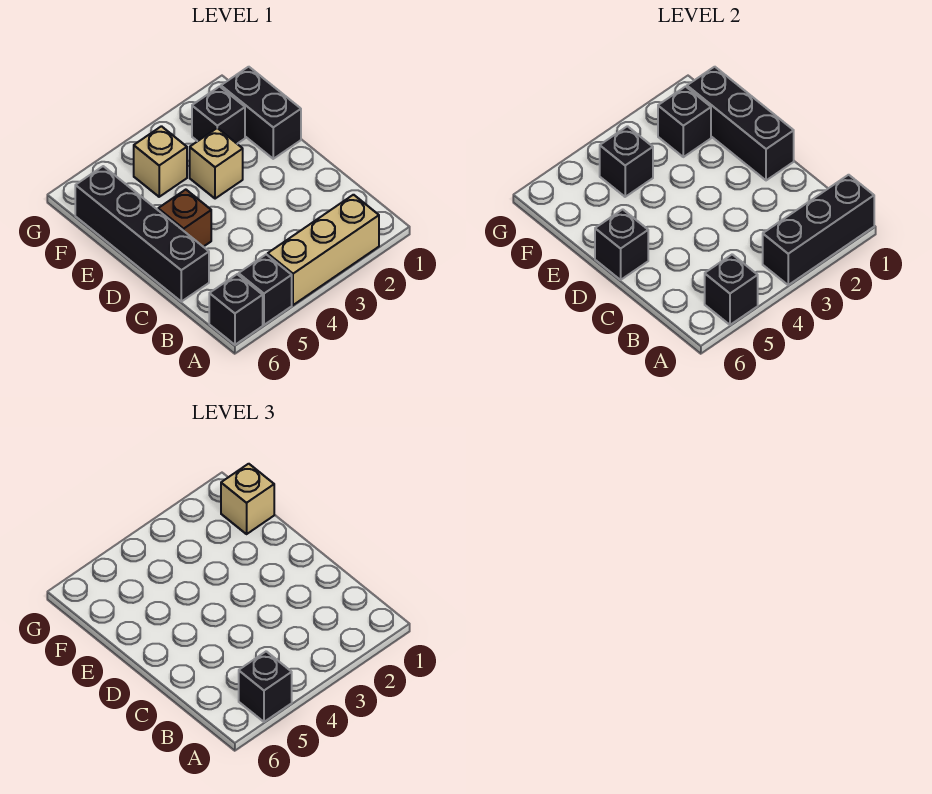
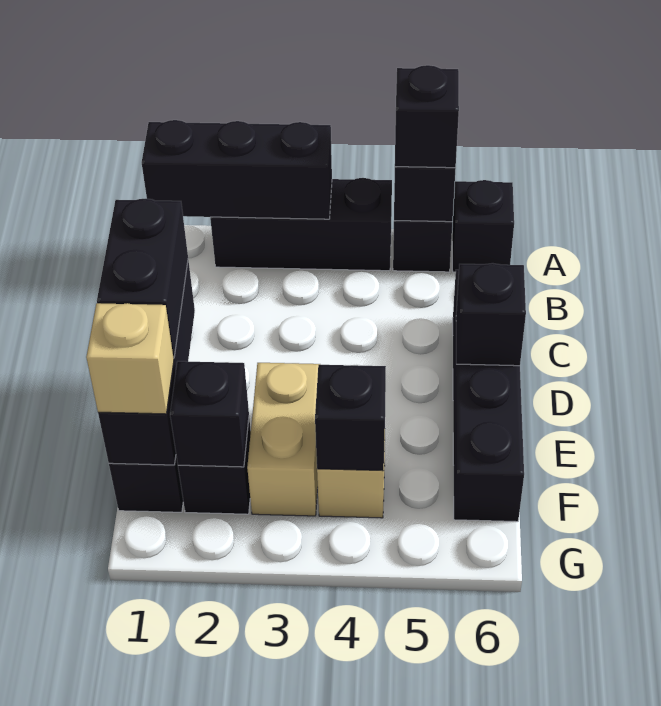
tan brick A2:A4 level 1 -> black brick A2:A4 level 1
none -> black brick D1:E1 level 3
brown brick D5 level 1 -> none
tan brick E3 level 1 -> tan brick E3:F3 level 1

